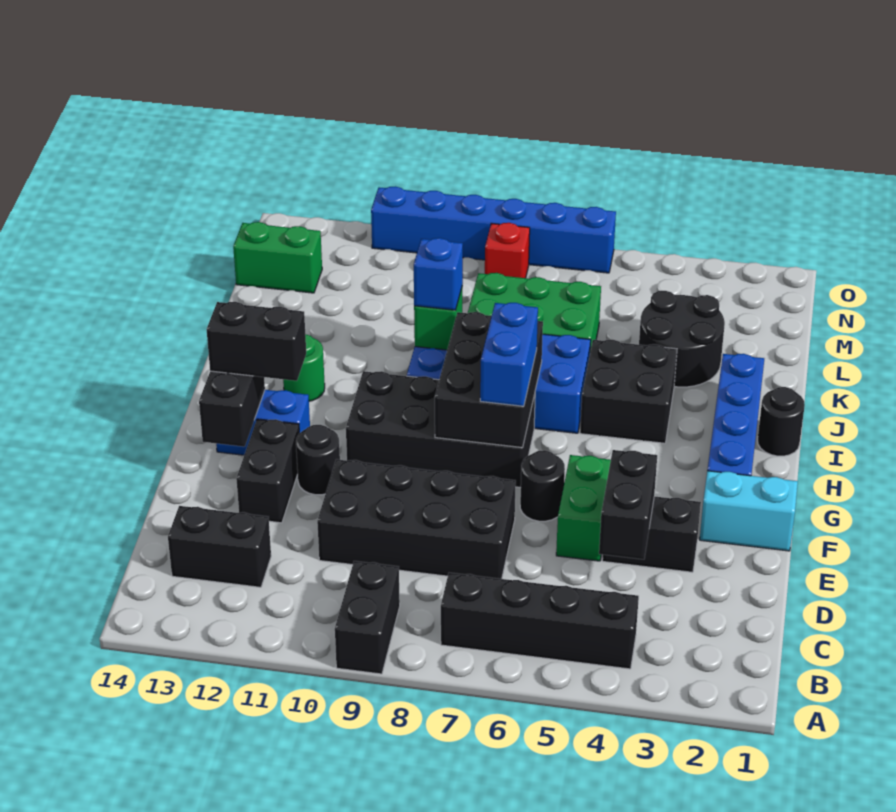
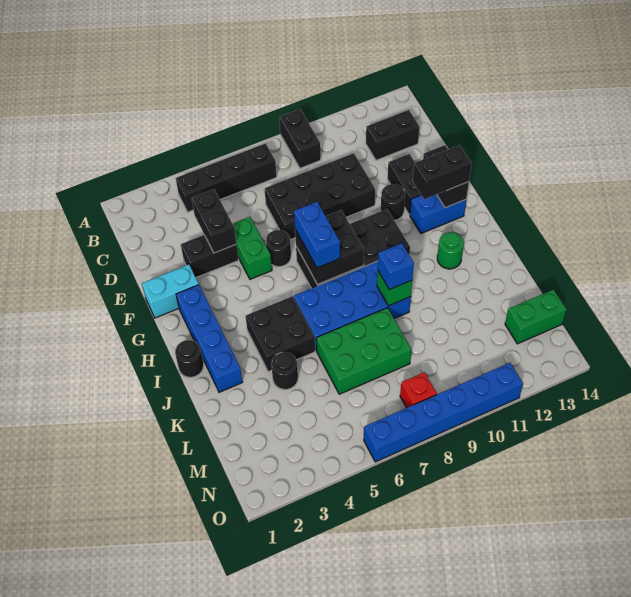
black brick G7:I8 level 2 -> black brick G7:H8 level 2
black round brick K3:L4 level 1 -> black round brick K4 level 1

